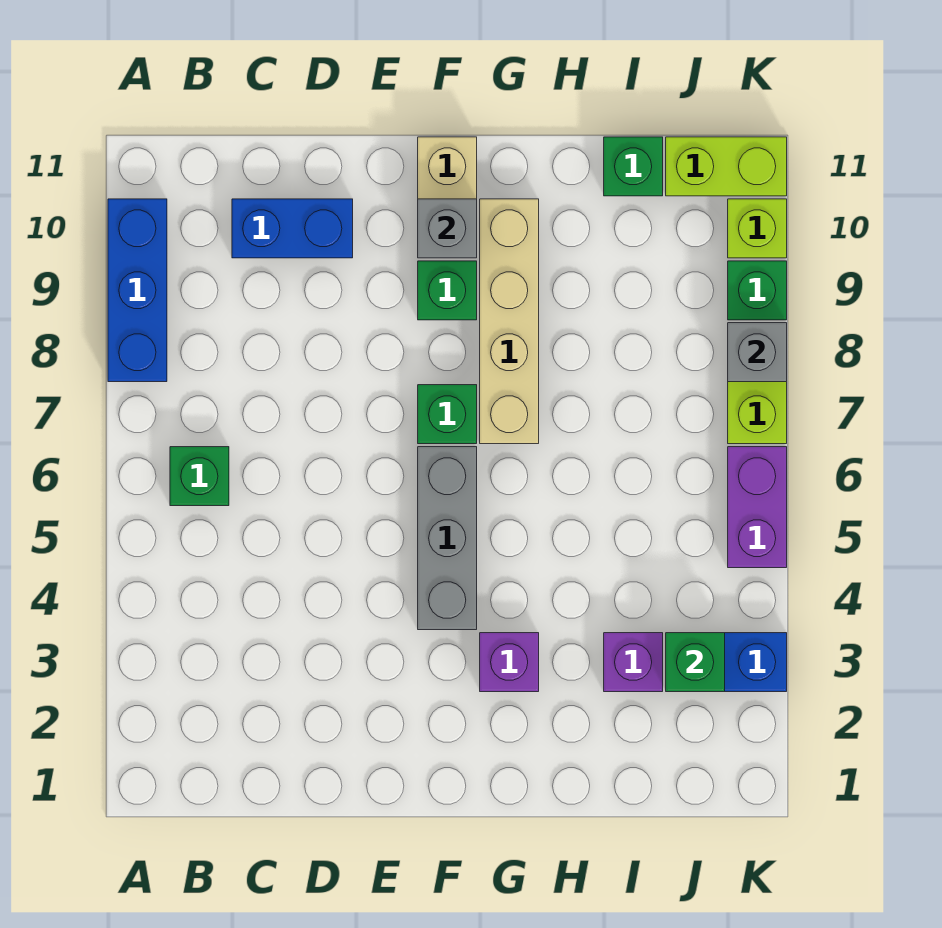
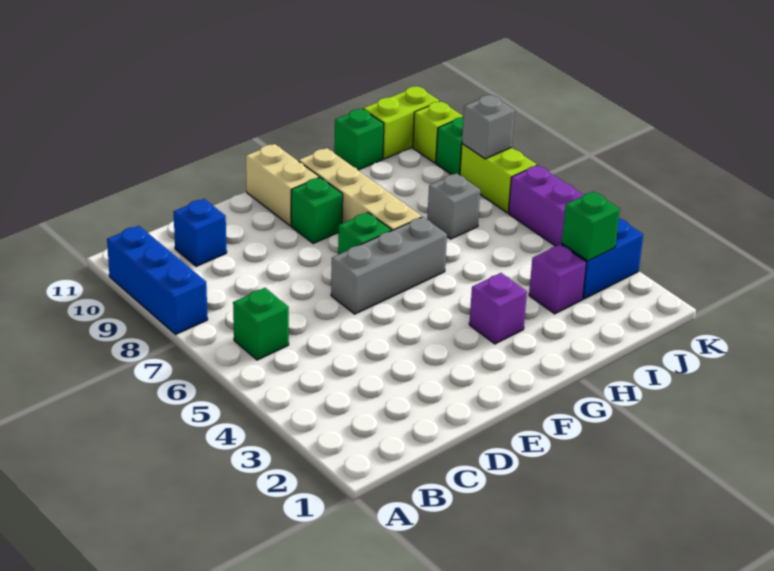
blue brick C10:D10 level 1 -> blue brick C10 level 1
grey brick F4:F6 level 1 -> grey brick E6:G6 level 1
grey brick F10 level 2 -> grey brick I7 level 1

